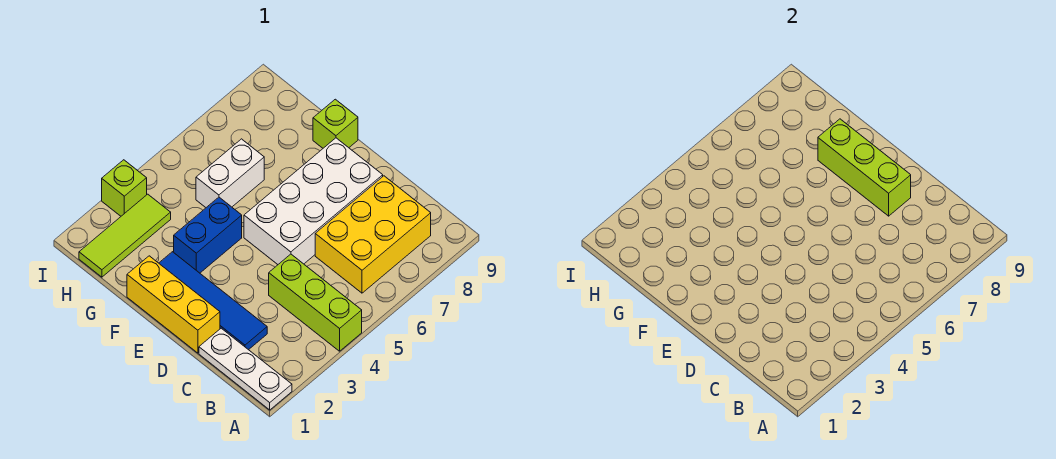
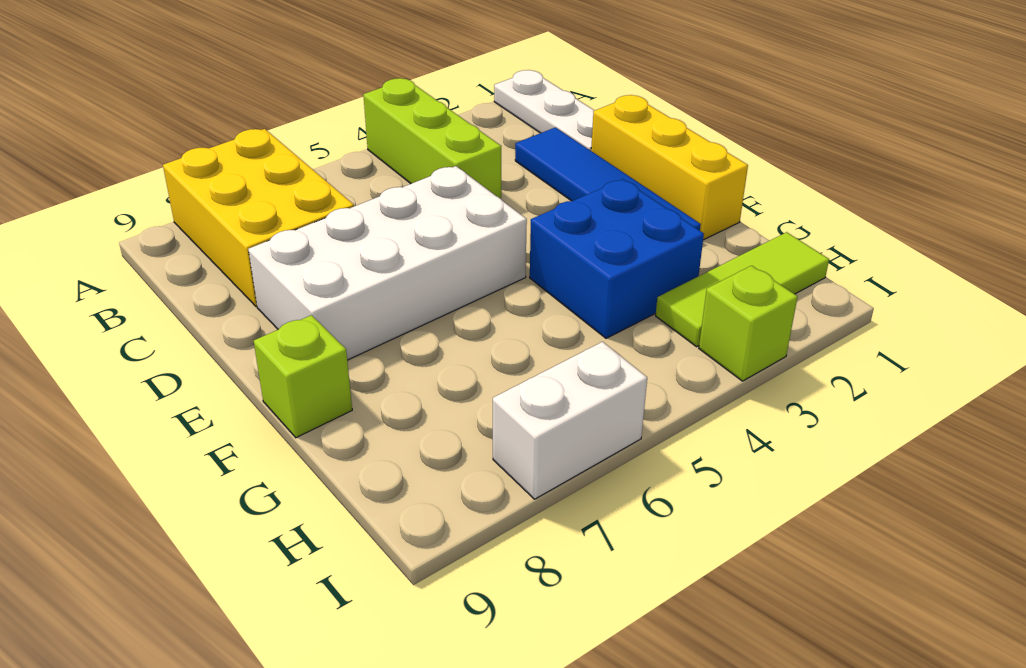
yellow brick B6:C8 level 1 -> yellow brick A7:C8 level 1
lime brick D8:F8 level 2 -> none
blue brick F3:F4 level 1 -> blue brick F3:G4 level 1
white brick G5:G6 level 1 -> white brick I6:I7 level 1

